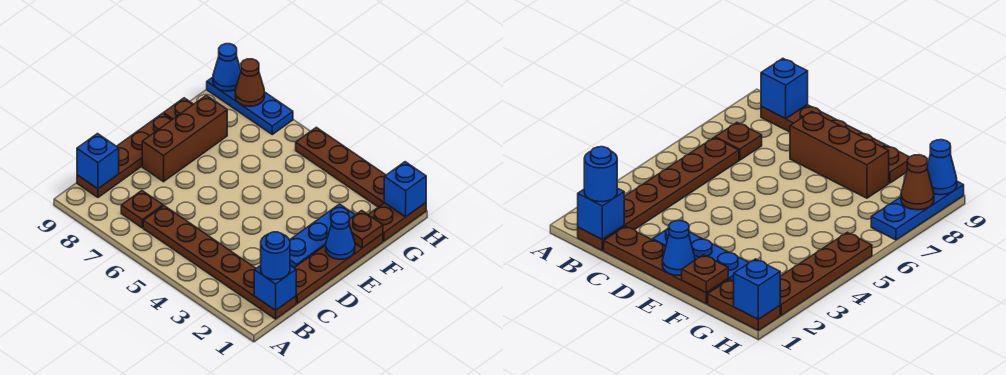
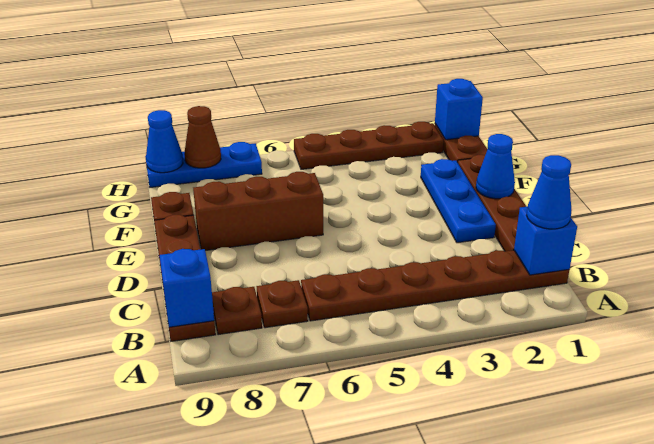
blue round brick B1 level 3 -> blue cone B1 level 3
brown brick D8:F8 level 1 -> brown brick E6:E8 level 1
brown plate F1 level 2 -> brown plate B8 level 1

